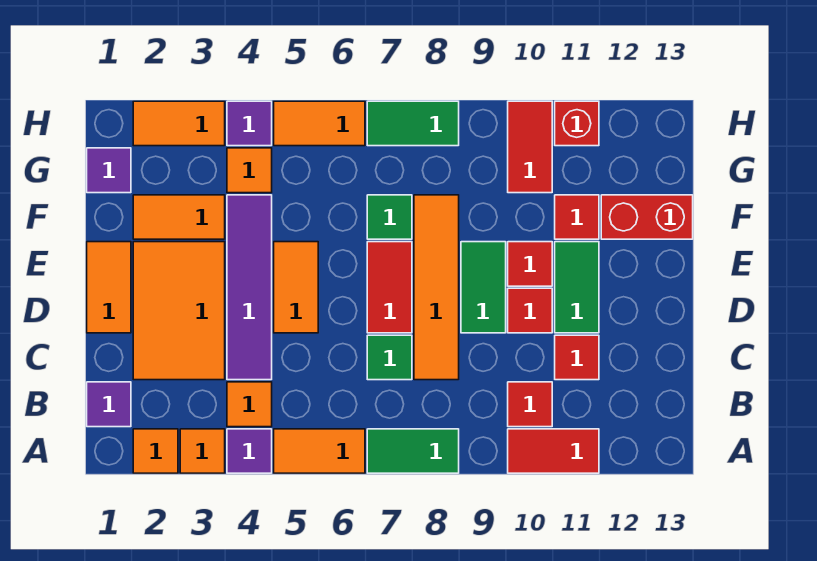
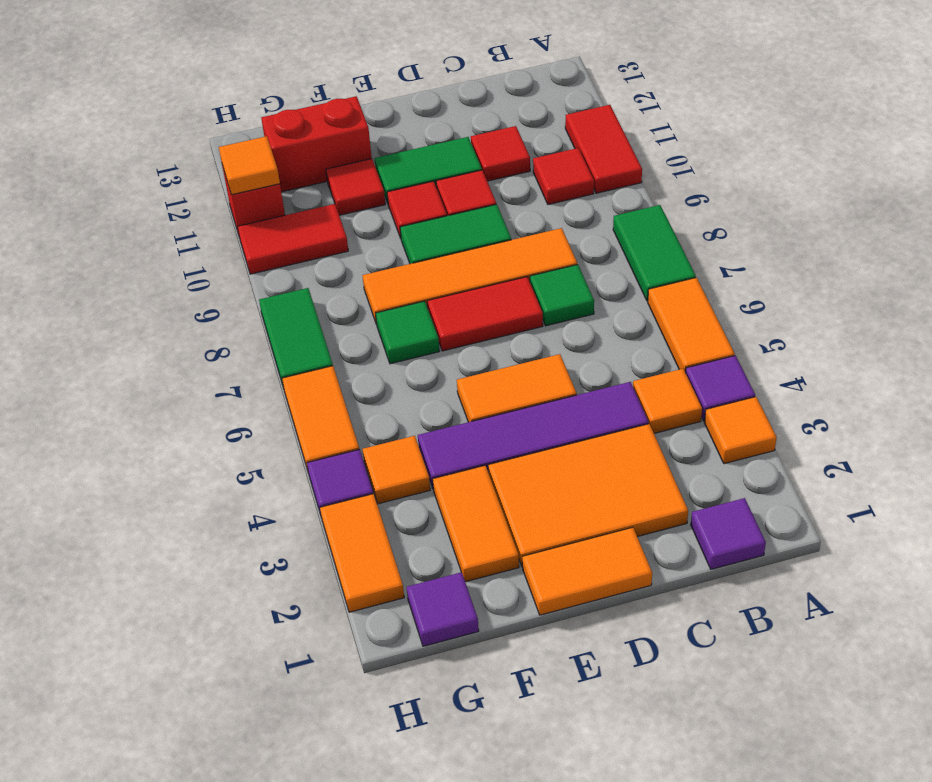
orange tile A2 level 1 -> orange tile H11 level 2
red brick F12:F13 level 1 -> red brick F12:G12 level 1

